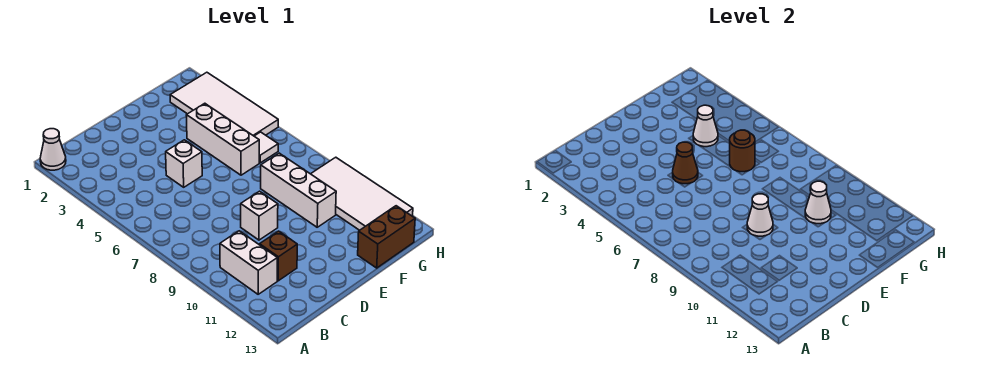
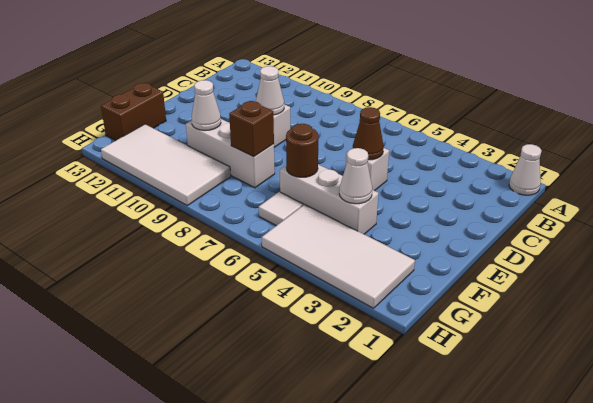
white brick B10:B11 level 1 -> none
brown brick C11 level 1 -> brown brick F8 level 2

